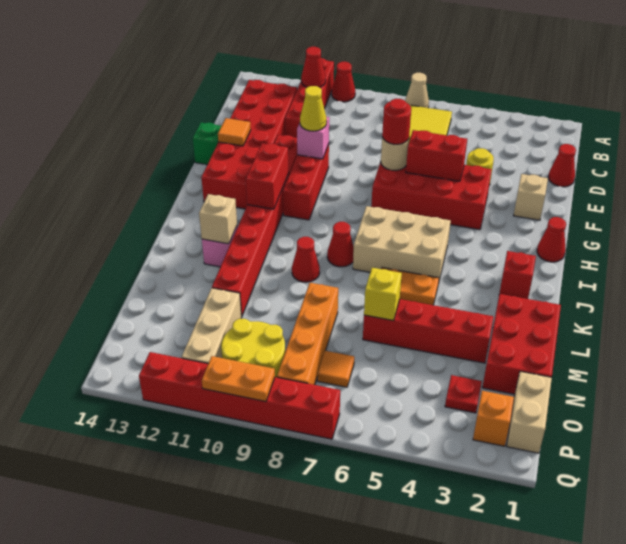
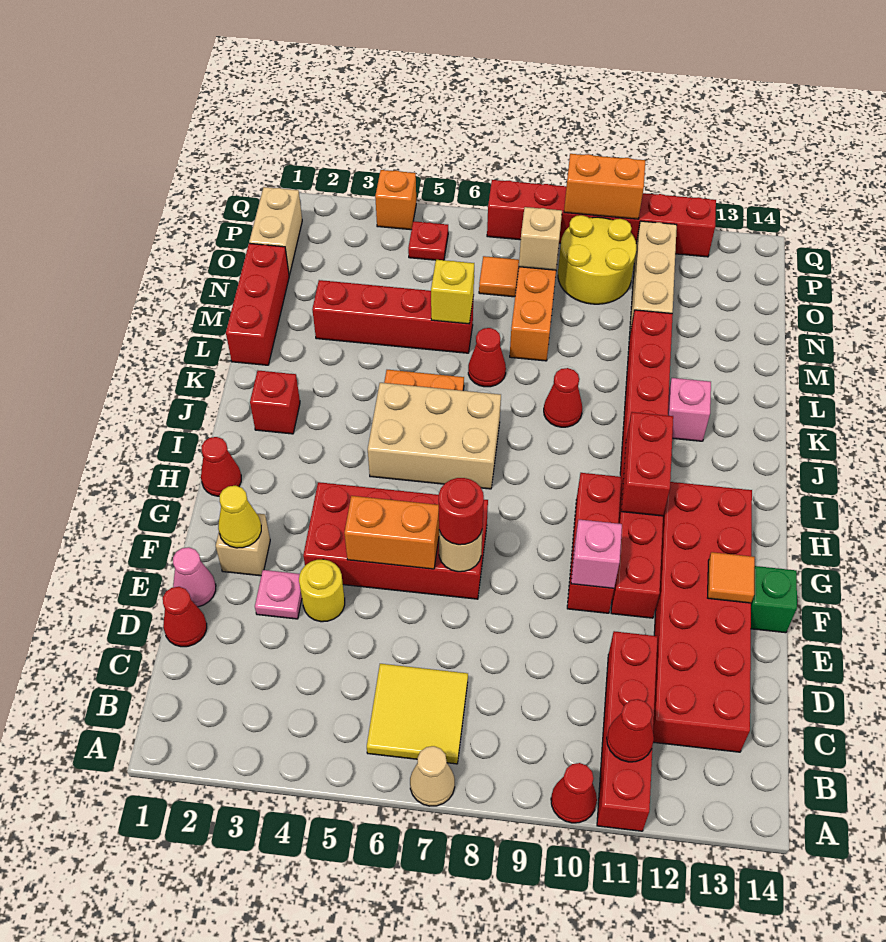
none -> pink cone E1 level 1
none -> pink plate E3 level 1
red brick F5:F6 level 2 -> orange brick F5:F6 level 2
yellow cone F10 level 3 -> yellow cone F2 level 2
red cone J8 level 1 -> red cone L7 level 1
tan brick K12 level 2 -> tan brick O8 level 2
red brick L1:N2 level 1 -> red brick L1:N1 level 1
red plate O3 level 1 -> red plate P5 level 1
orange brick P2 level 1 -> orange brick Q4 level 1
orange plate Q9:Q10 level 2 -> orange brick Q9:Q10 level 2

